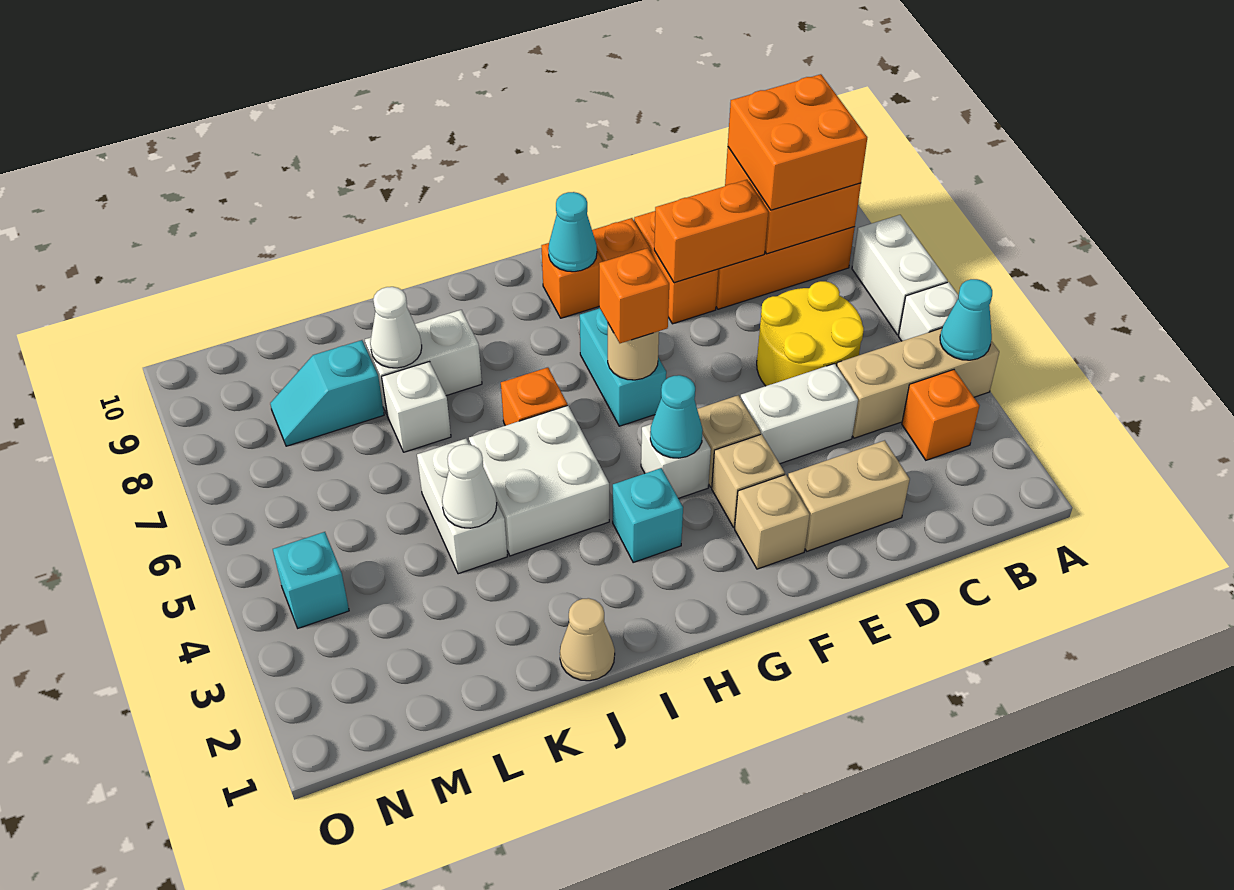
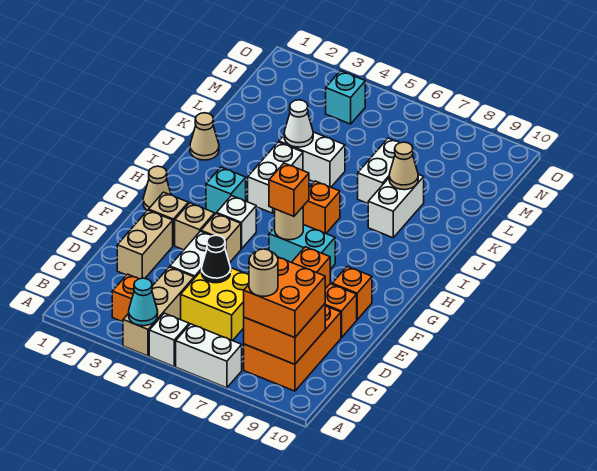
none -> tan round brick B8 level 4
yellow round brick C5:D6 level 1 -> yellow brick C5:D6 level 1
none -> black cone D5 level 2
none -> tan cone G1 level 1
cyan cone G4 level 2 -> none
orange brick G9 level 1 -> none
cyan cone G9 level 2 -> none
white brick I4:J5 level 1 -> white brick I4:J4 level 1
white brick K7 level 1 -> white brick K7:L7 level 1
white cone K8 level 2 -> tan cone K8 level 2
cyan slope L8:M8 level 1 top L -> none

